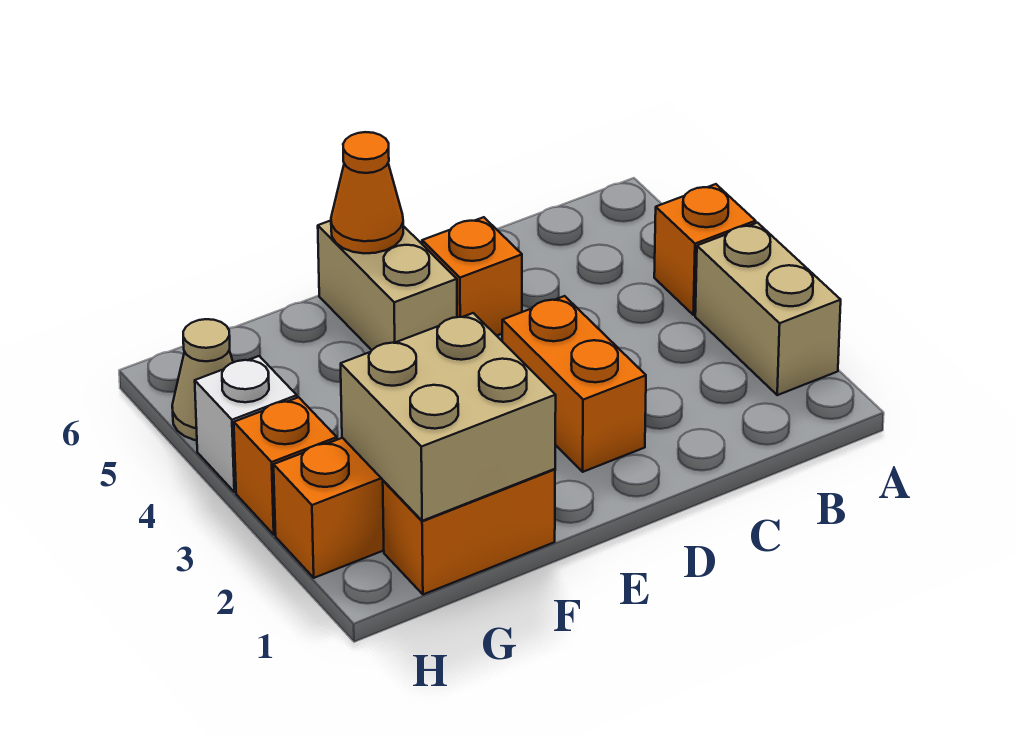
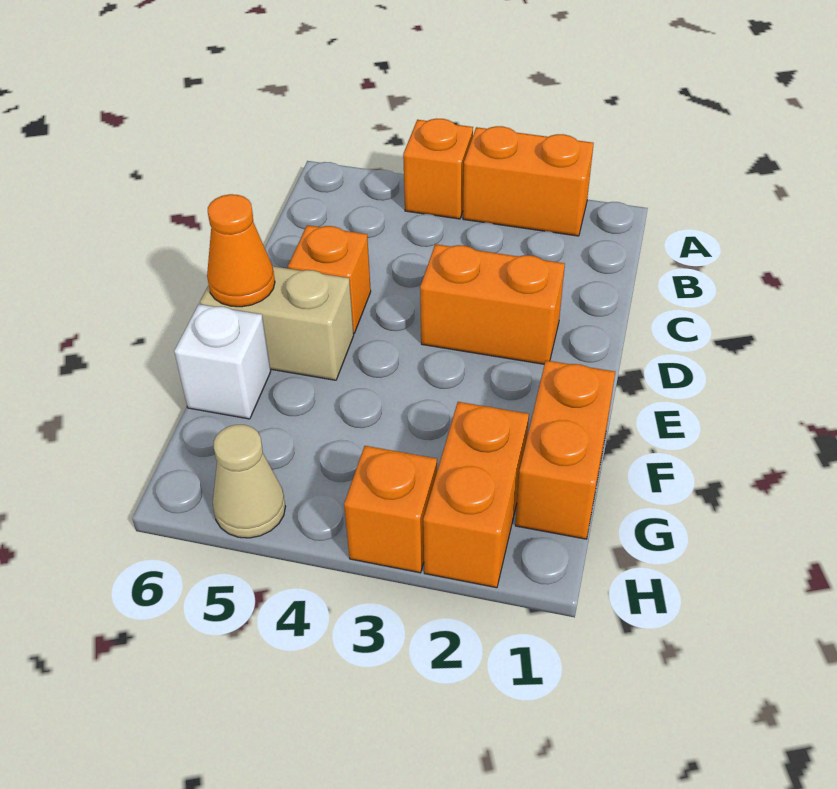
tan brick A2:A3 level 1 -> orange brick A2:A3 level 1
tan brick F1:G2 level 2 -> none
white brick H4 level 1 -> white brick F6 level 1

